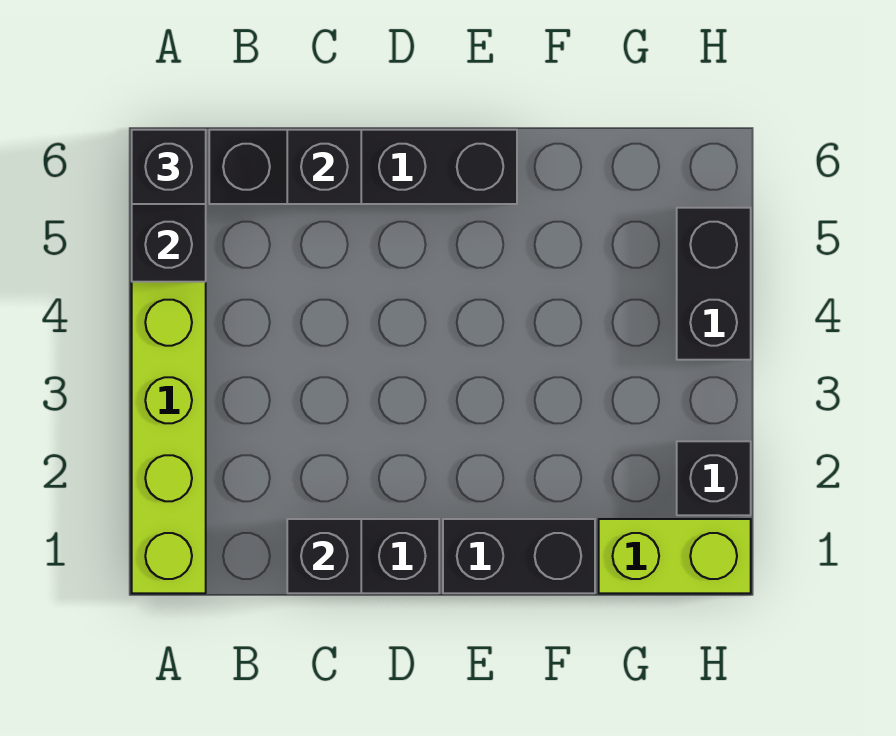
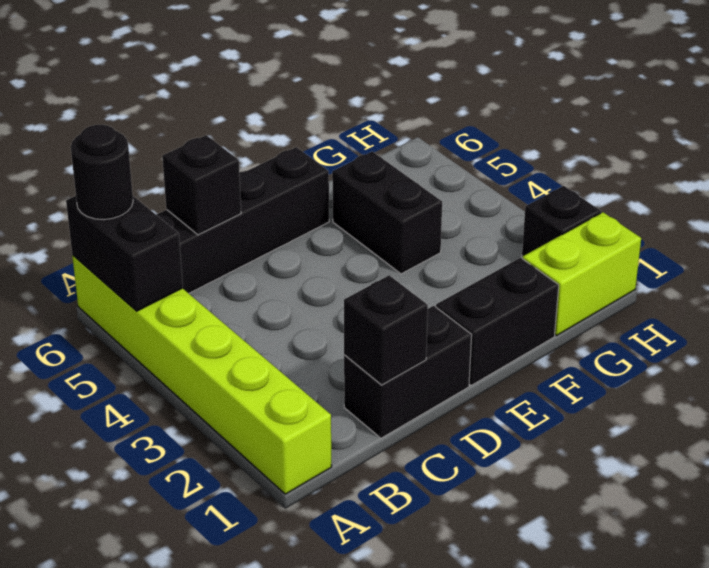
black brick A6 level 3 -> black round brick A6 level 3
black brick H4:H5 level 1 -> black brick F4:F5 level 1

